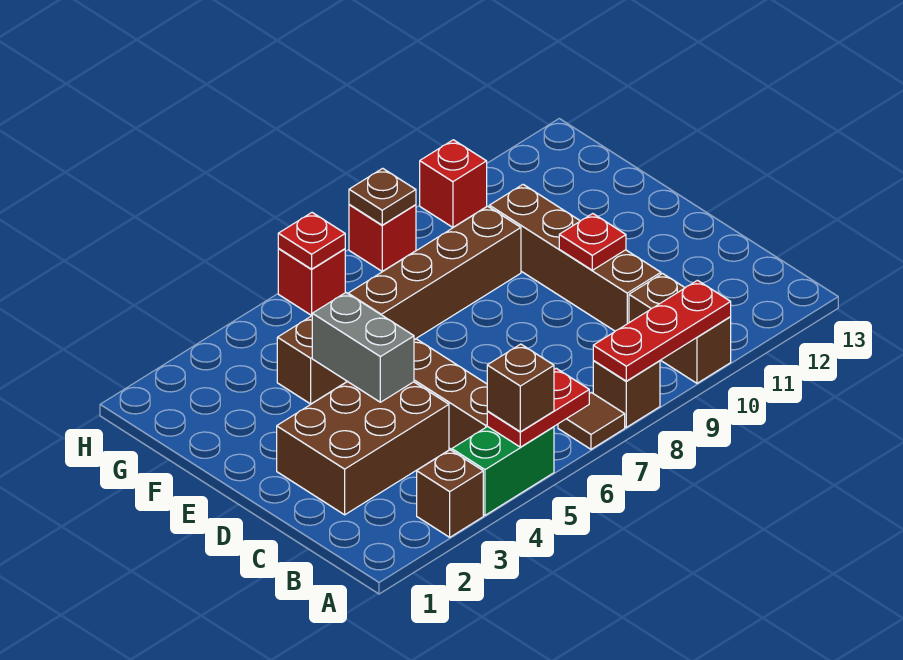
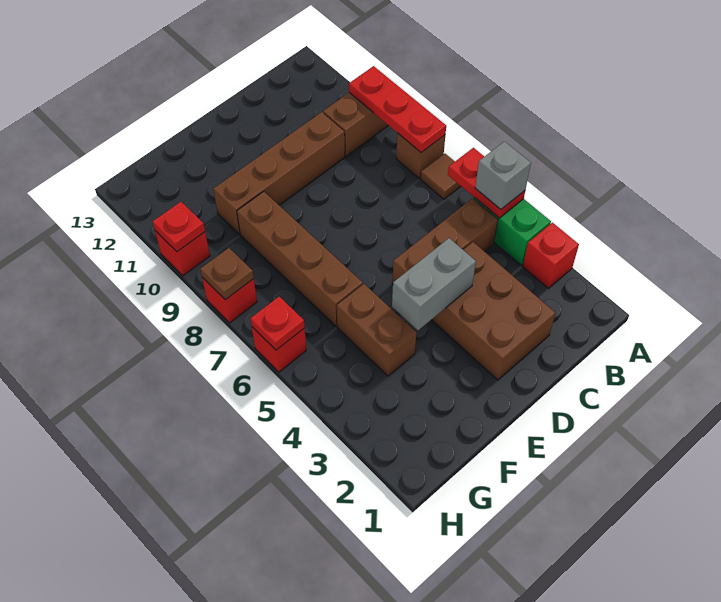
brown brick A3 level 1 -> red brick A3 level 1
brown brick A5 level 3 -> grey brick A5 level 3
red plate D10 level 2 -> red plate H10 level 2

